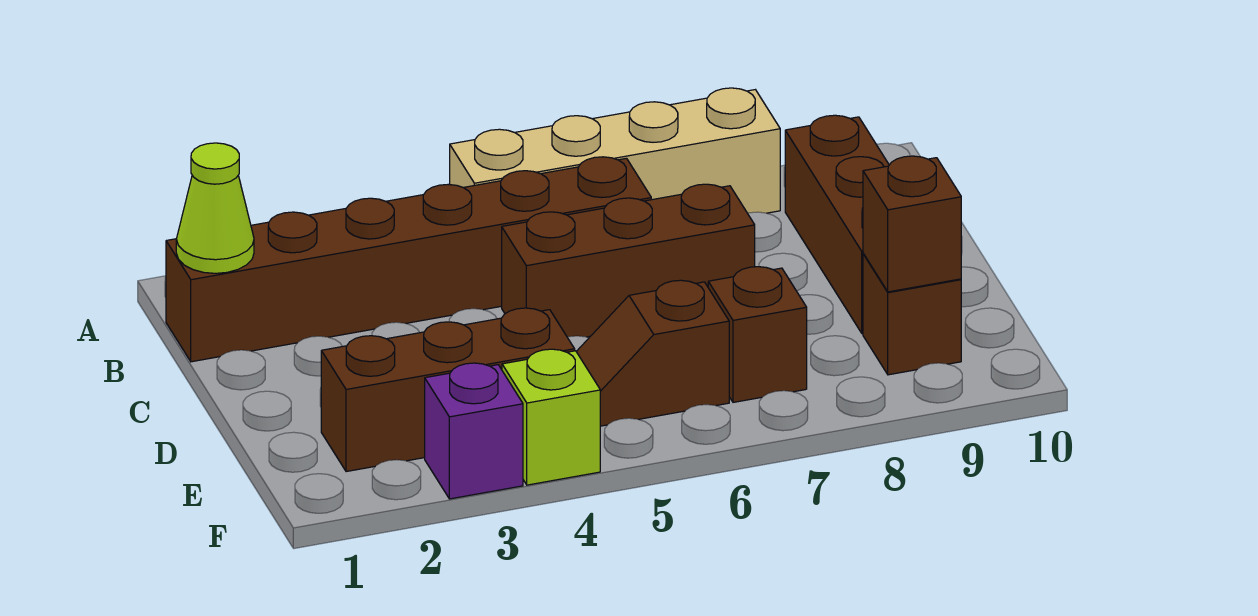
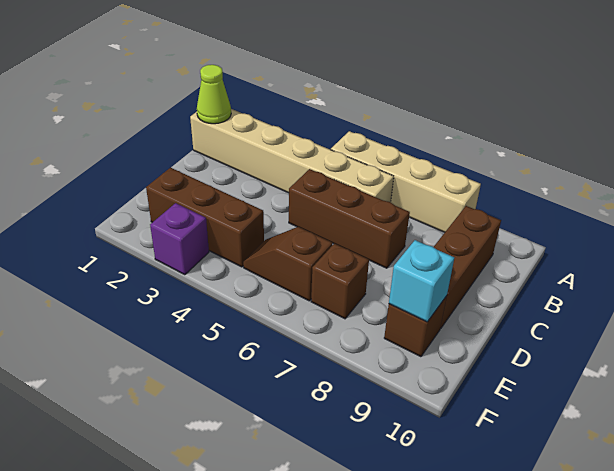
brown brick B1:B6 level 1 -> tan brick B1:B6 level 1
brown brick E9 level 2 -> cyan brick E9 level 2
lime brick F4 level 1 -> none

